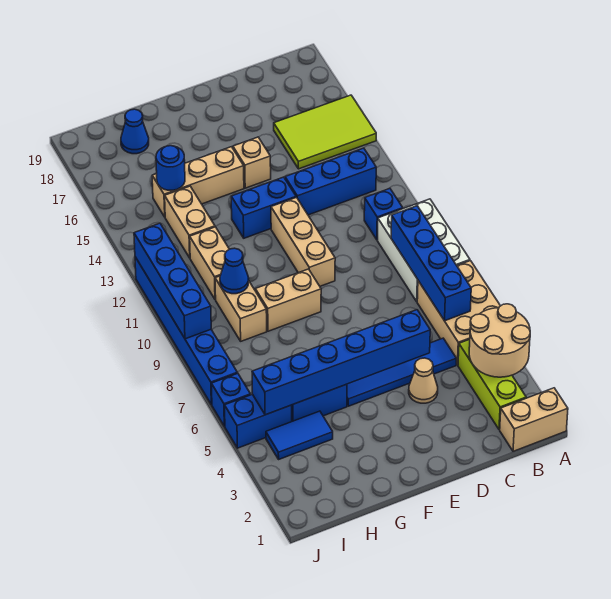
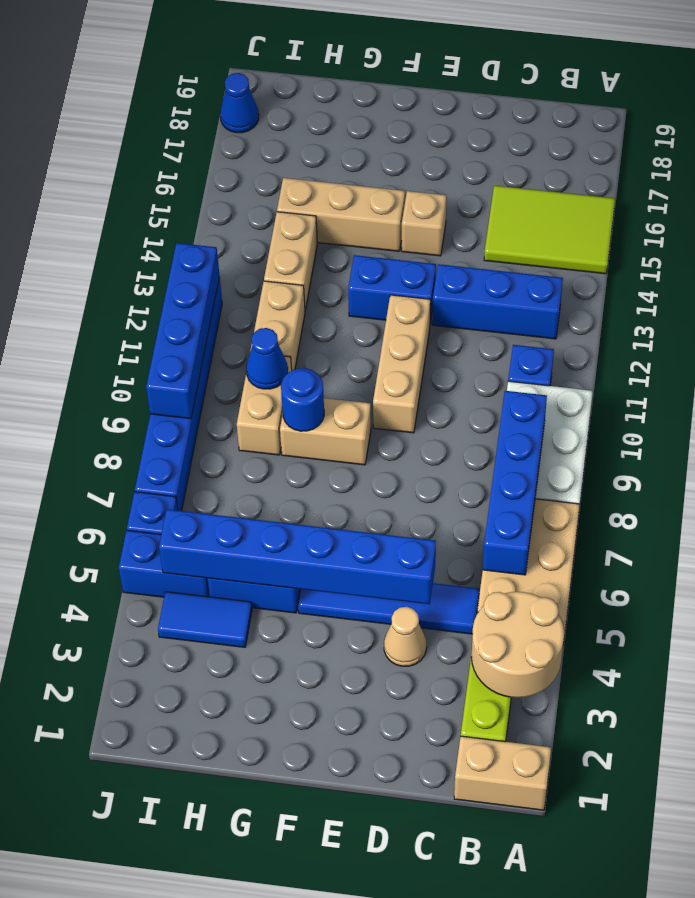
blue round brick H15 level 2 -> blue round brick G9 level 2
blue cone H18 level 1 -> blue cone J18 level 1

